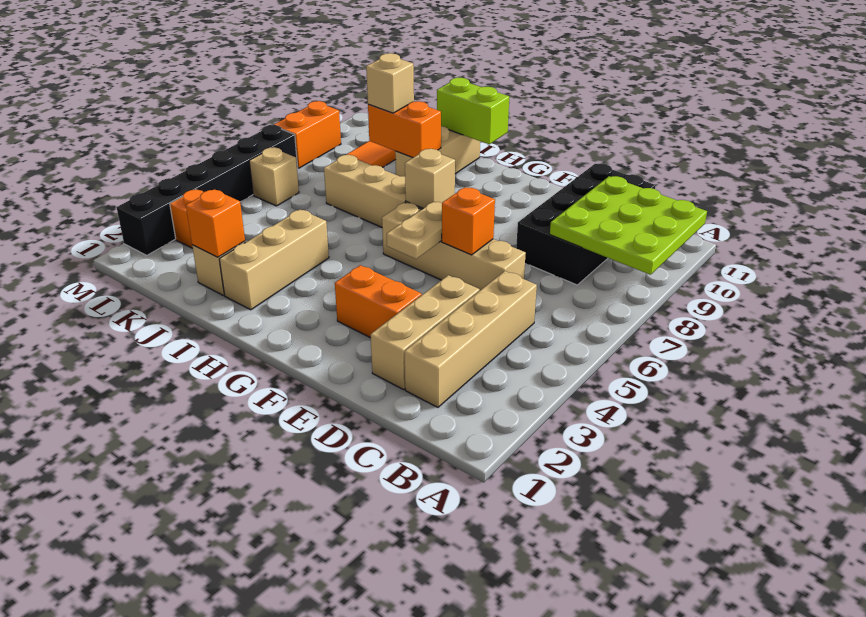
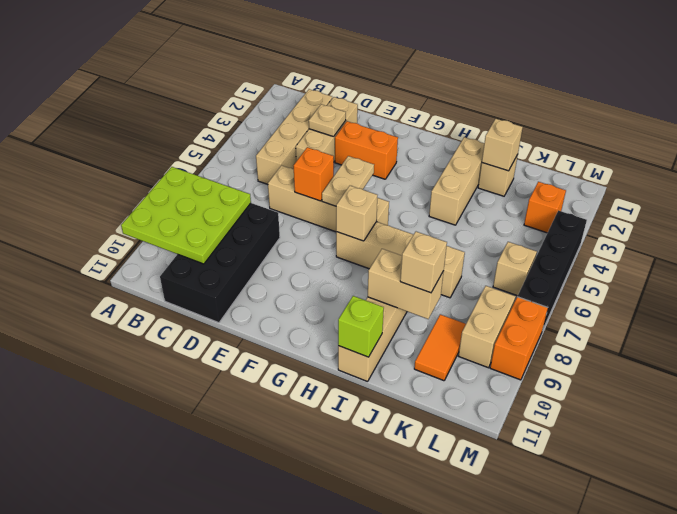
none -> tan plate D3 level 2
lime brick H11:I11 level 2 -> lime brick I11 level 2
orange brick I9:J9 level 2 -> tan brick I9:J9 level 2
orange brick J2 level 2 -> tan brick J2 level 2
none -> tan brick L8:L9 level 1
black brick M2:M7 level 1 -> black brick M4:M7 level 1

